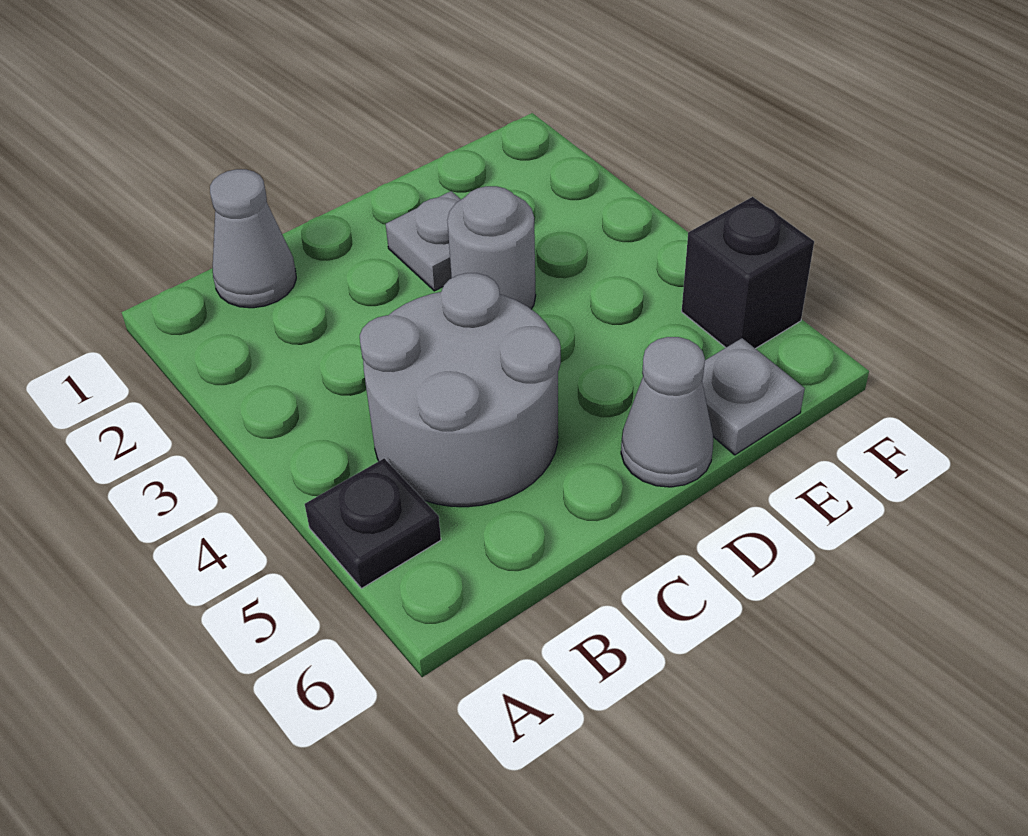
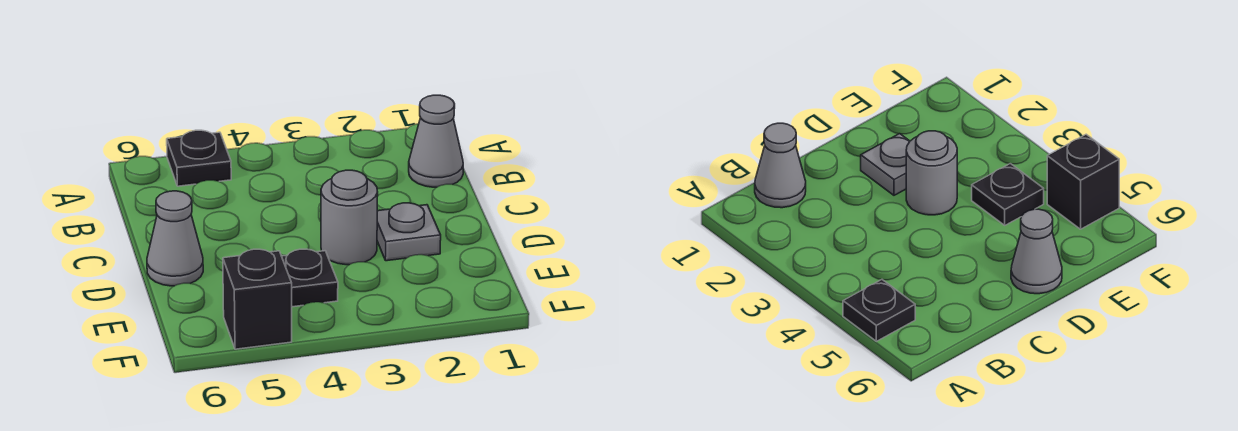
grey round brick B4:C5 level 1 -> none
none -> black plate E4 level 1
grey plate E6 level 1 -> none

